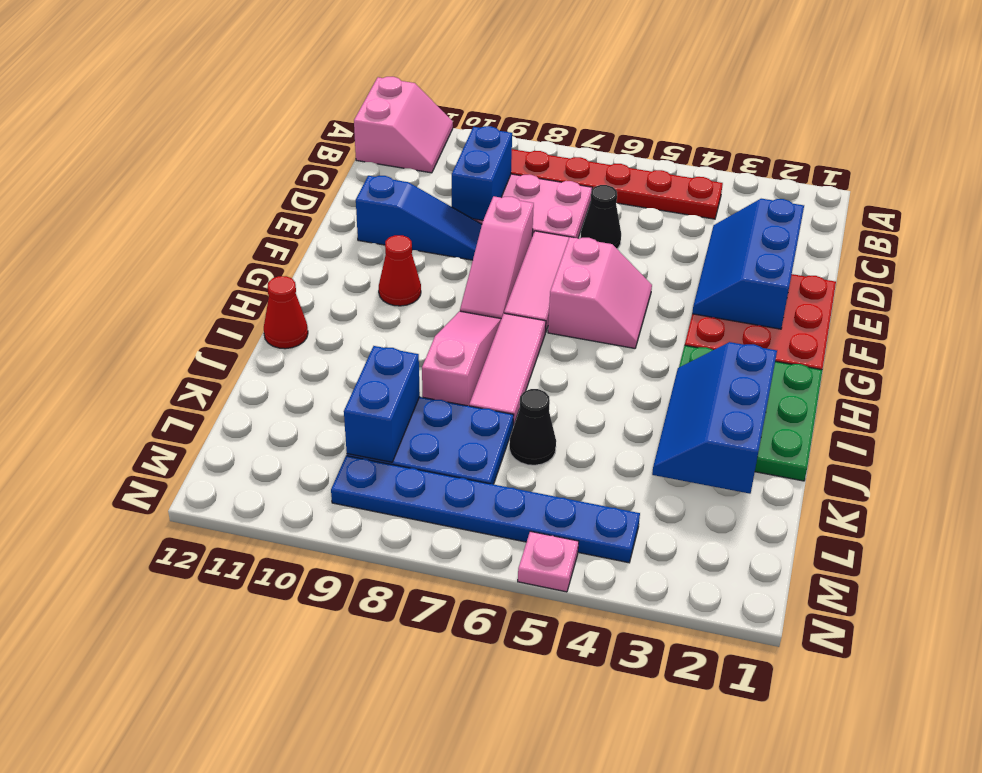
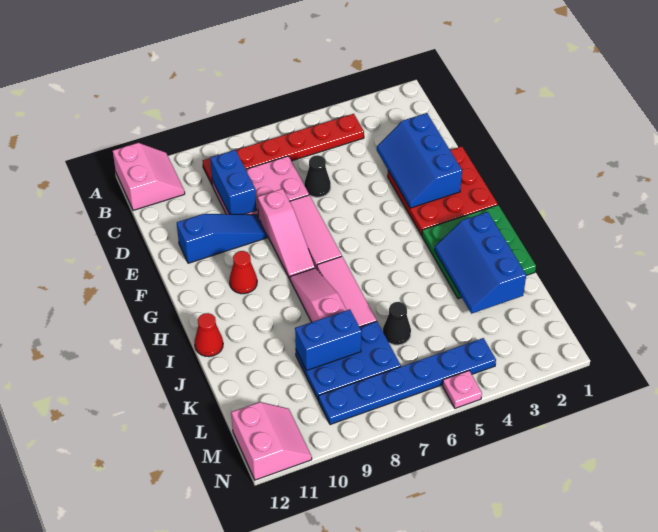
pink slope F5:G6 level 1 top 6 -> pink slope M11:N12 level 1 top 12
blue brick K9:L9 level 2 -> blue brick K8:K9 level 2

